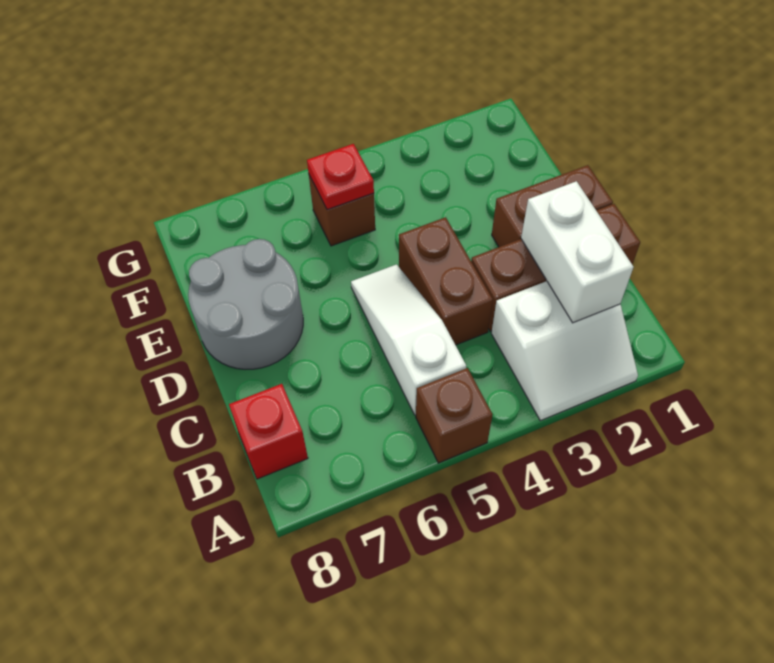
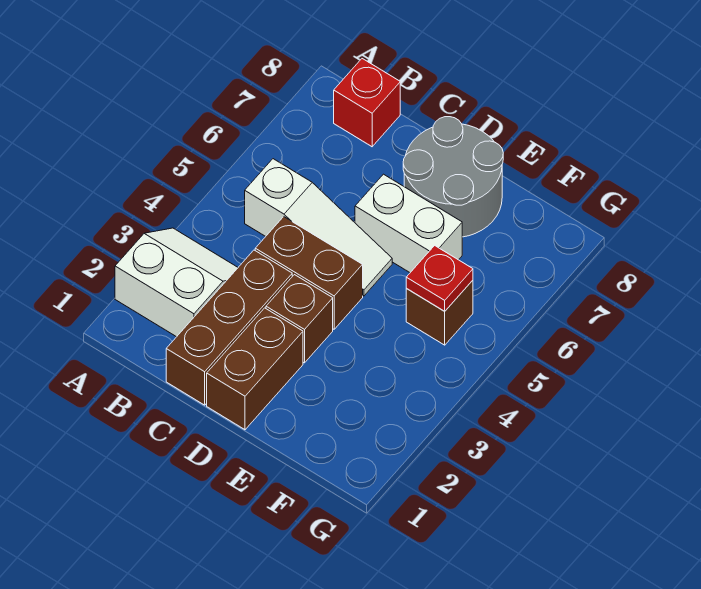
white slope A2:B3 level 1 top B -> white slope A2:B3 level 1 top 2
brown brick A5 level 1 -> brown brick D3 level 1
white brick B2:C2 level 2 -> white brick D6:E6 level 1

